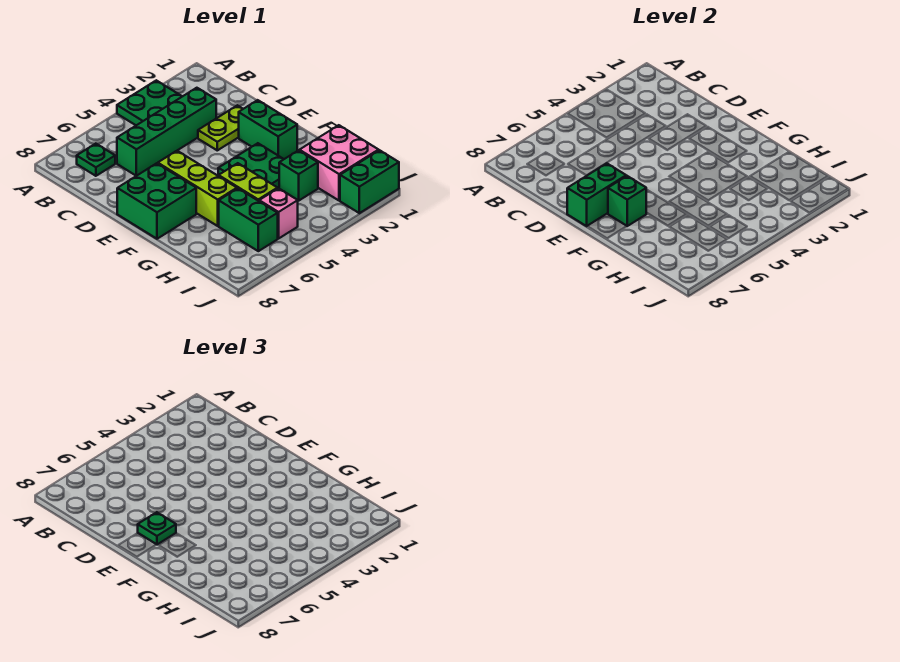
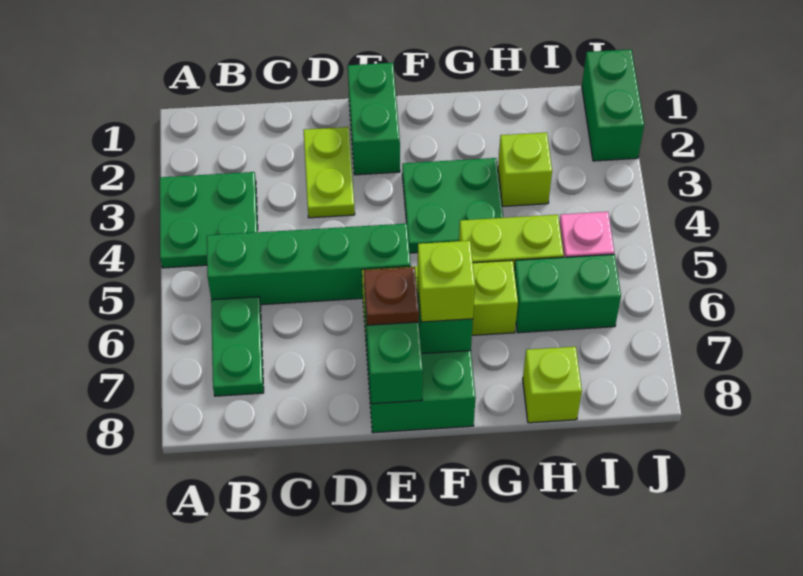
green plate B7 level 1 -> green plate B6:B7 level 1
green brick C3:C6 level 1 -> green brick B5:E5 level 1
green brick E2:F2 level 1 -> green brick E1:E2 level 1
green plate E7 level 3 -> brown plate E7 level 3
none -> lime brick F7 level 3
pink brick H1:I2 level 1 -> none
green brick H3 level 1 -> lime brick H3 level 1
none -> lime brick H8 level 1

